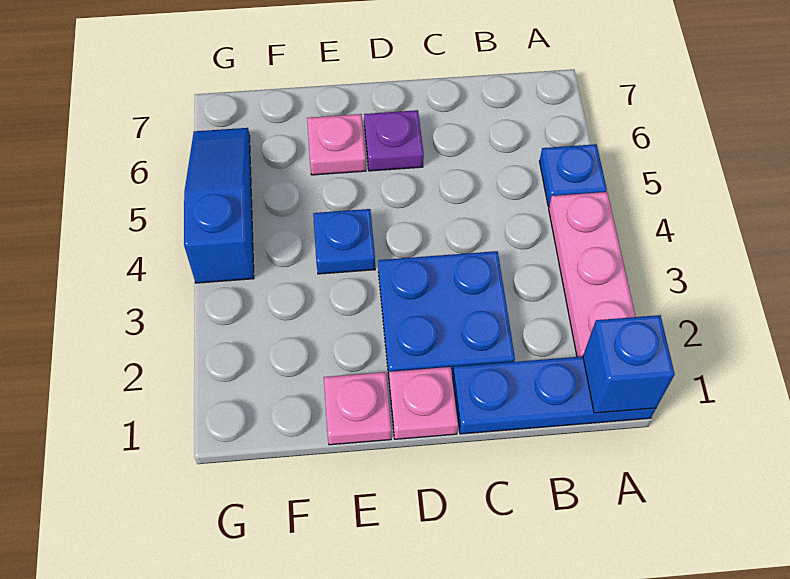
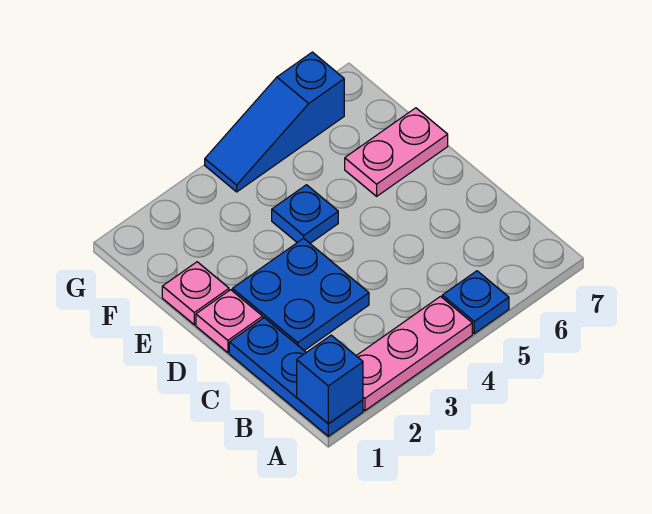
purple plate D6 level 1 -> none
pink plate E6 level 1 -> pink plate E6:E7 level 1
blue slope G4:G6 level 1 top 4 -> blue slope G4:G6 level 1 top 6

